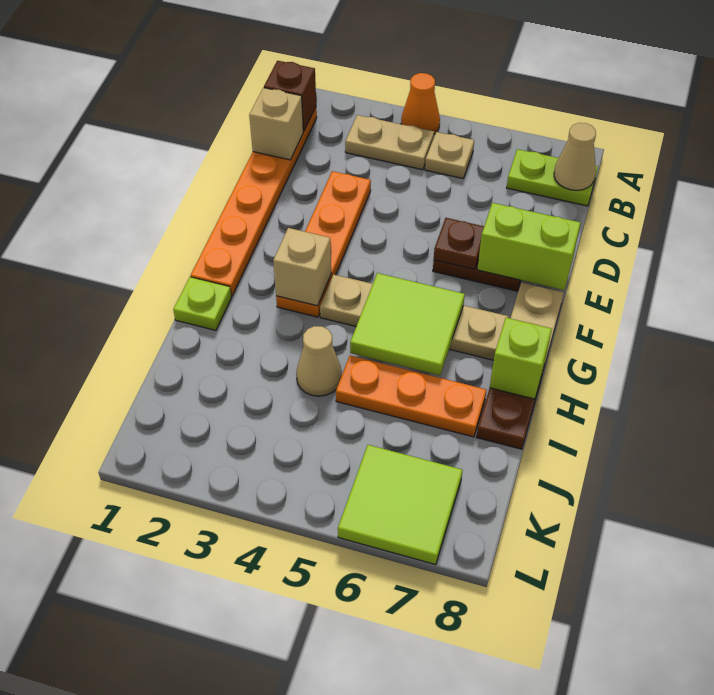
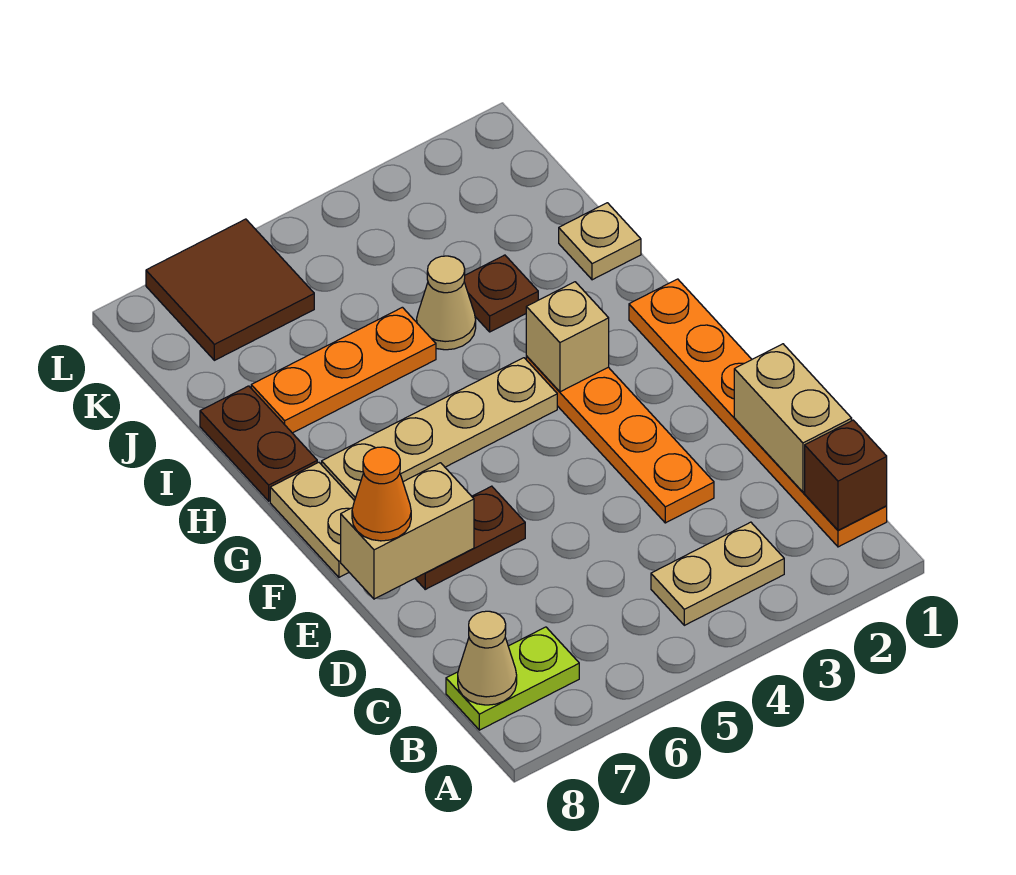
orange cone A4 level 1 -> orange cone E8 level 3
tan plate B5 level 1 -> tan plate I1 level 1
tan brick C1 level 2 -> tan brick C1:D1 level 2
brown plate E6 level 2 -> brown plate I3 level 1
lime brick E7:E8 level 2 -> tan brick E7:E8 level 2
lime tile G5:H6 level 2 -> none
lime plate H1 level 1 -> none
lime brick H8 level 2 -> none
lime tile K6:L7 level 1 -> brown tile K6:L7 level 1

